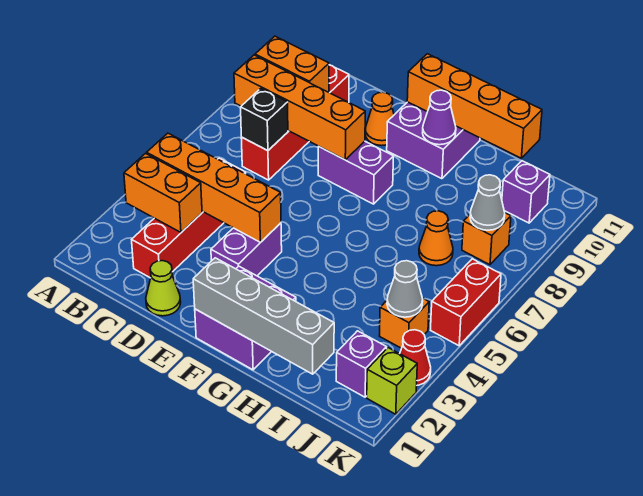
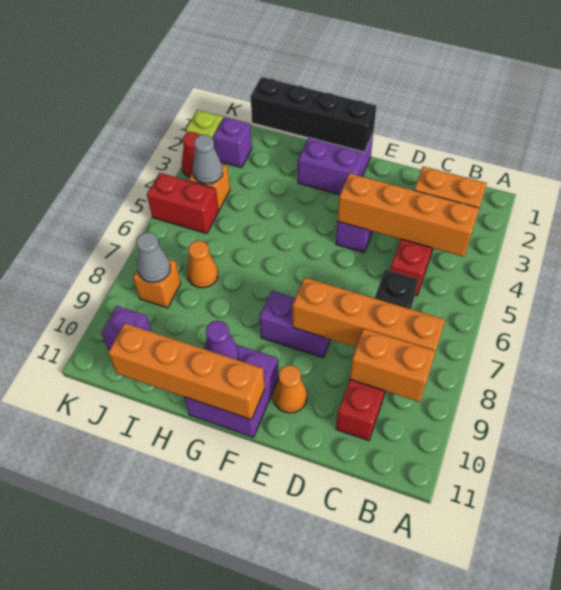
lime cone D1 level 1 -> none
grey brick F1:I1 level 2 -> black brick F1:I1 level 2
red brick K5:K6 level 1 -> red brick J5:K5 level 1

